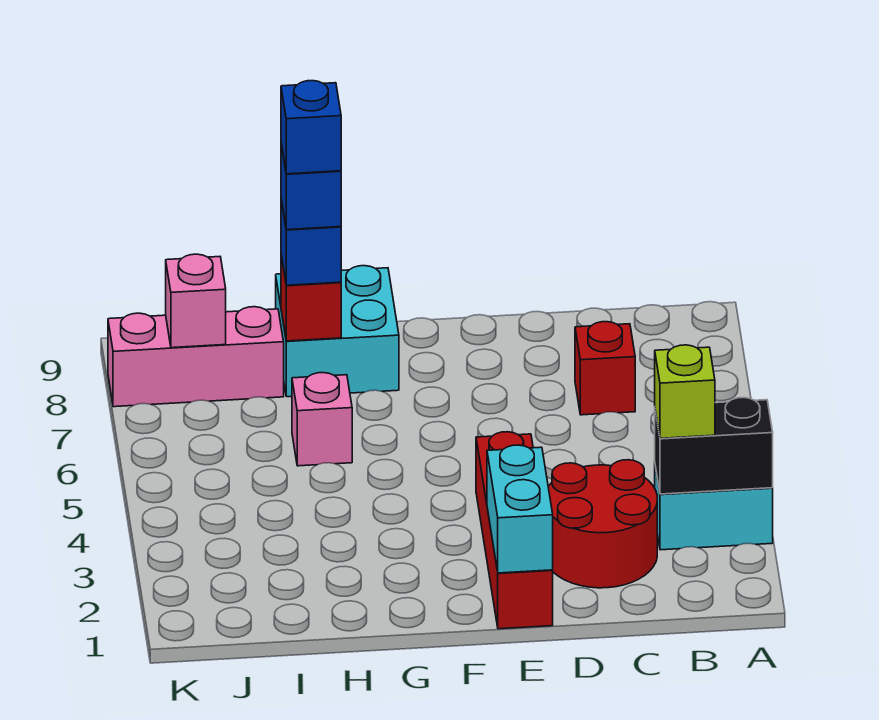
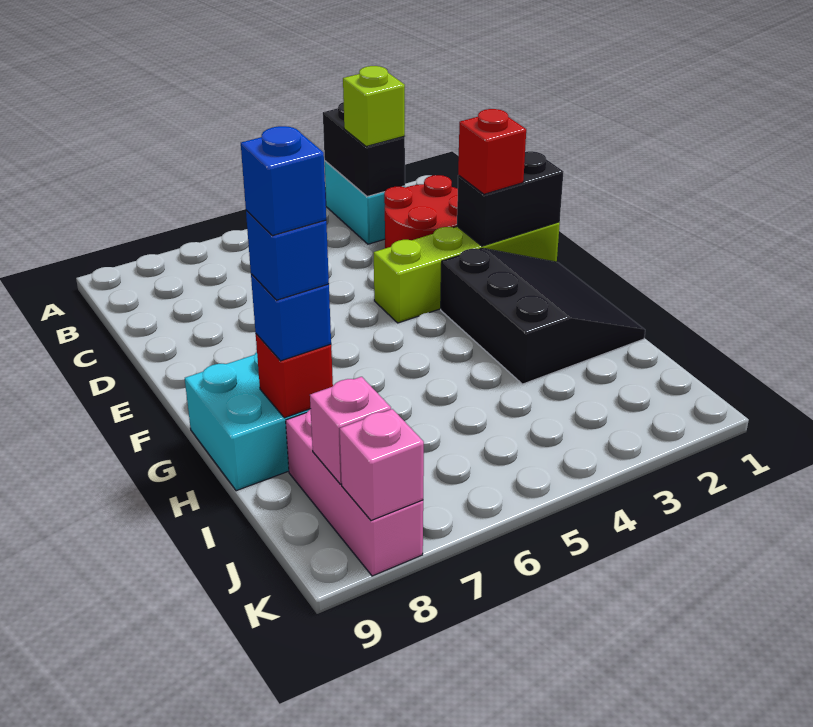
red brick C7 level 1 -> red brick E2 level 3
red brick E1:E4 level 1 -> lime brick E1:E4 level 1
cyan brick E1:E2 level 2 -> black brick E1:E2 level 2
none -> black slope F1:H3 level 1 top 3
pink brick H6 level 1 -> pink brick K8 level 2

